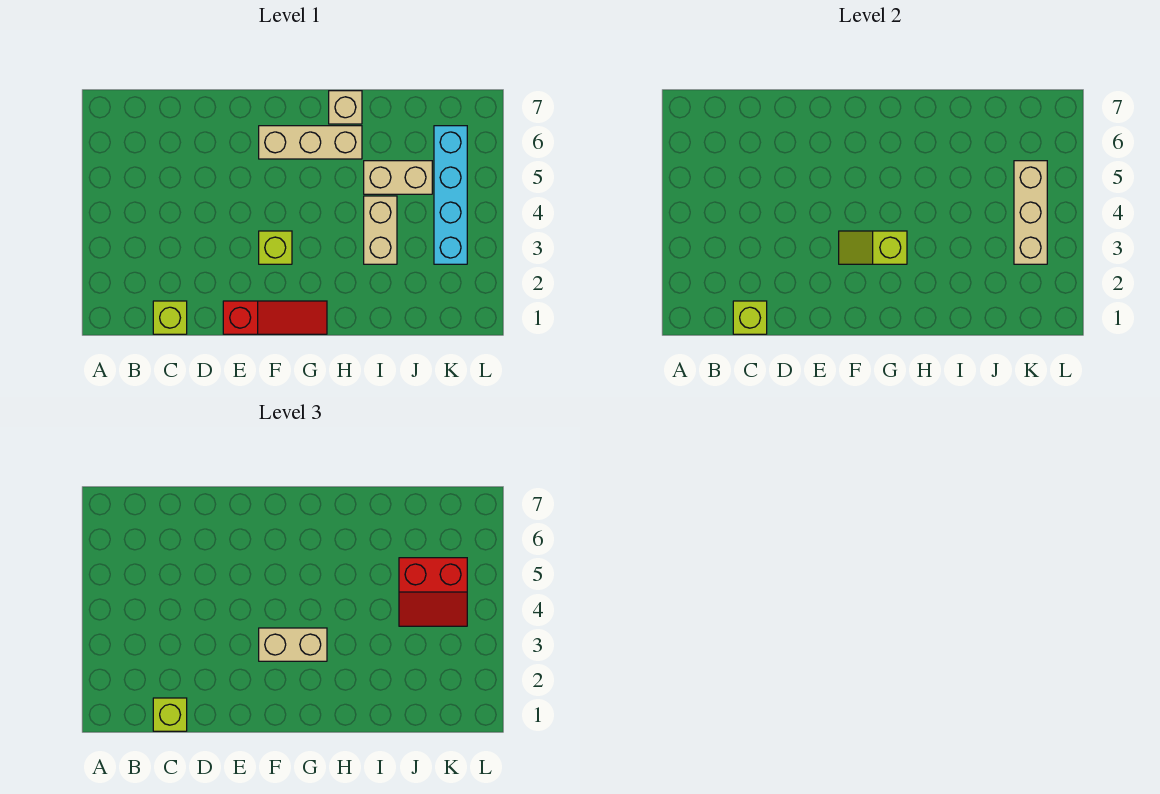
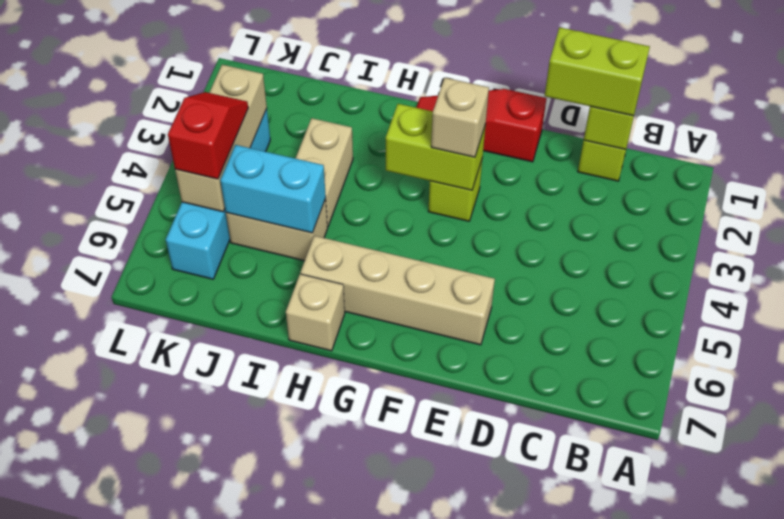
lime brick C1 level 3 -> lime brick C1:D1 level 3
lime slope F3:G3 level 2 top G -> lime brick F3:G3 level 2
tan brick F3:G3 level 3 -> tan brick F3 level 3
tan brick F6:H6 level 1 -> tan brick E6:H6 level 1
none -> cyan brick I5:J5 level 2
red slope J4:K5 level 3 top 5 -> red slope K4:K5 level 3 top 5

